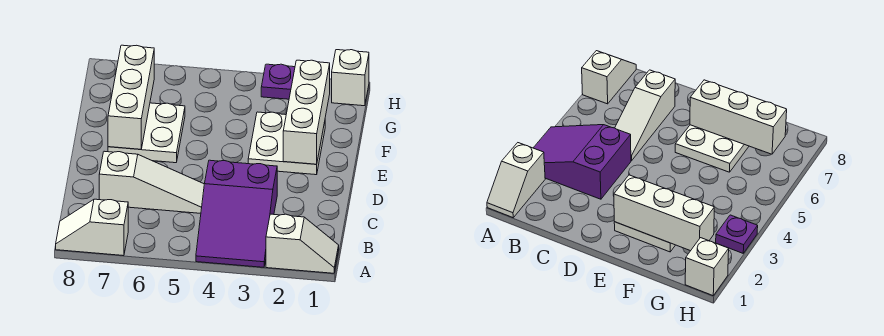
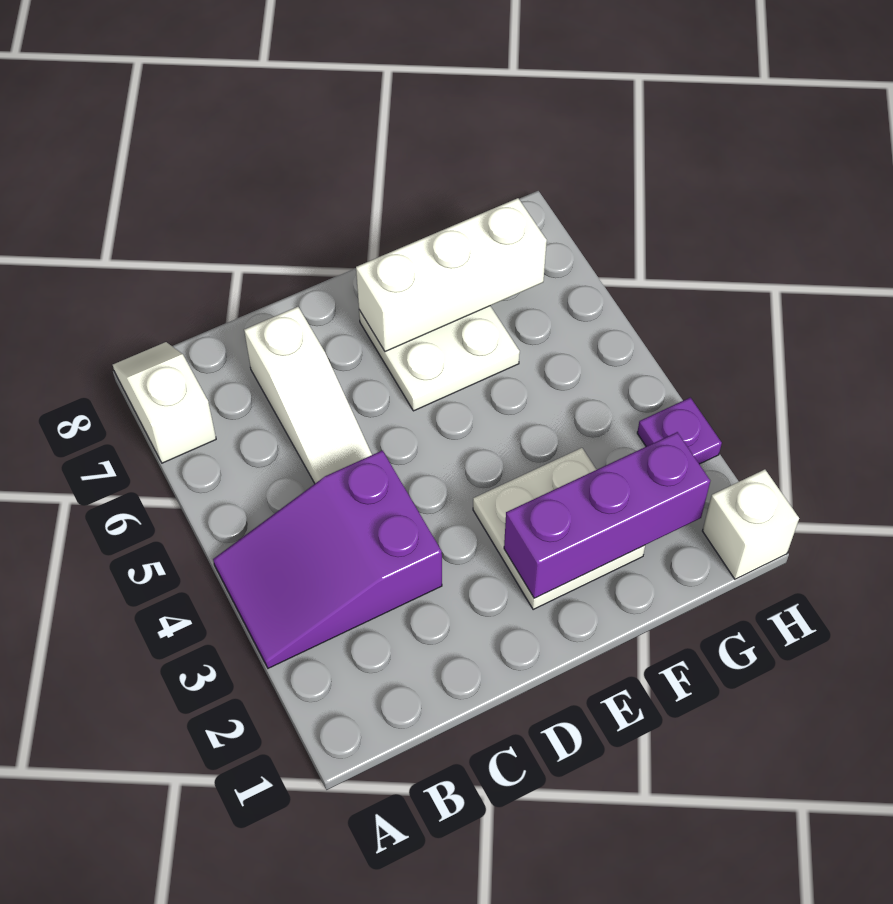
white slope A1:A2 level 1 top 2 -> none
white brick E2:G2 level 2 -> purple brick E2:G2 level 2

